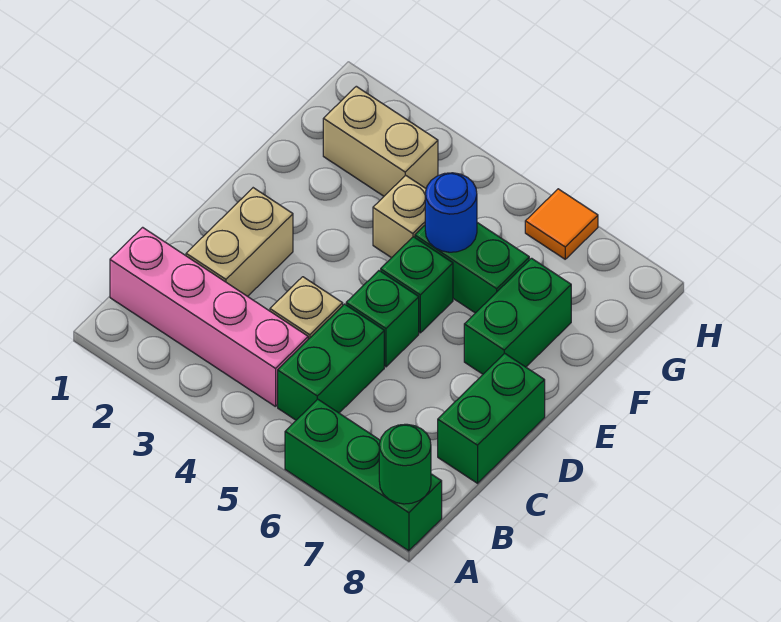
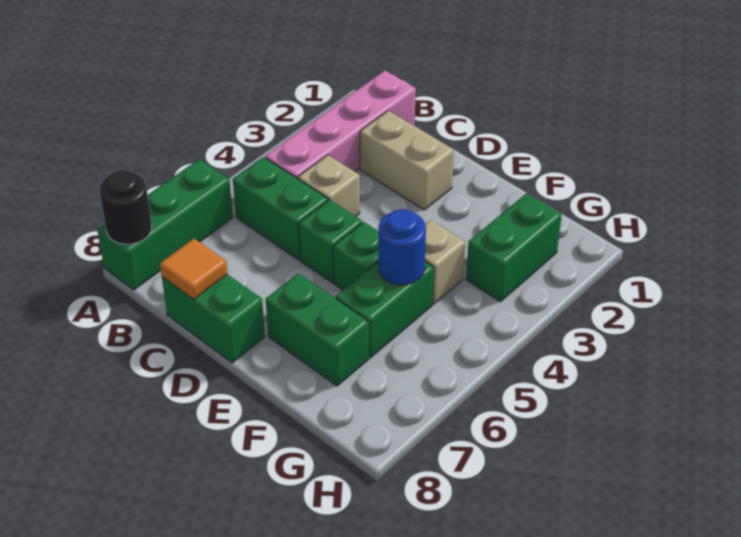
green round brick A8 level 2 -> black round brick A8 level 2
tan brick G2:G3 level 1 -> green brick G2:G3 level 1
orange tile H6 level 1 -> orange tile C8 level 2

